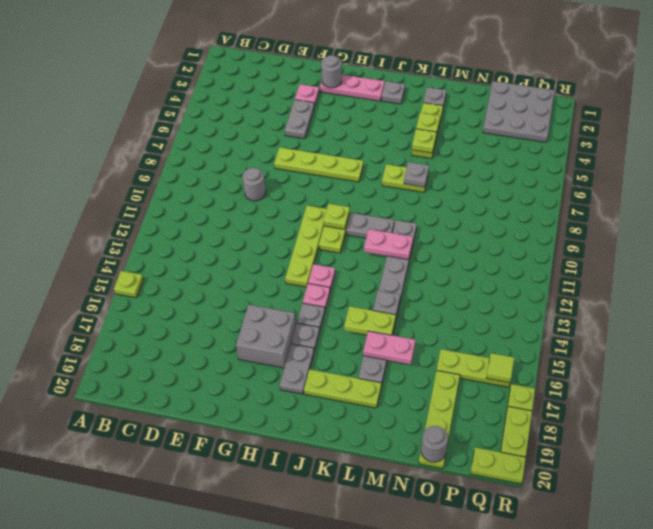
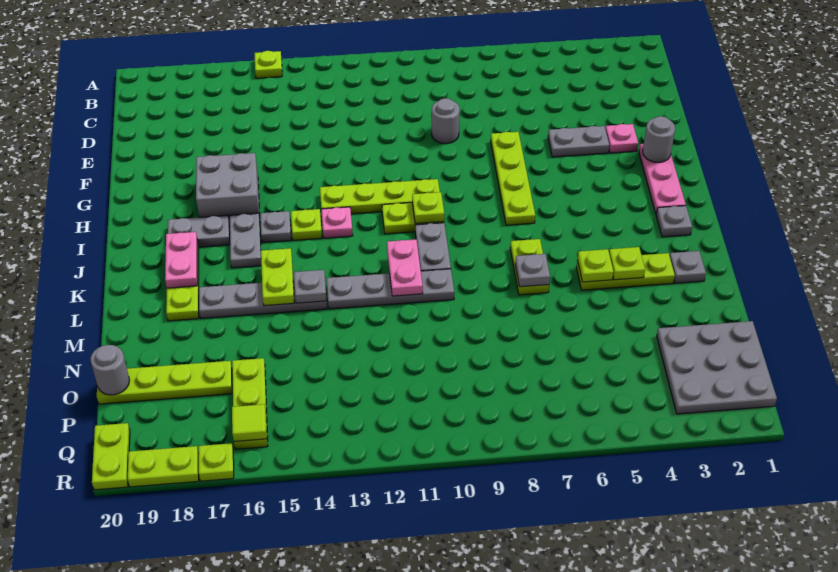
pink plate I14 level 1 -> lime plate I14 level 1
grey plate I16 level 1 -> grey plate I16:J16 level 1
pink plate L16:M16 level 2 -> pink plate J18:K18 level 2

